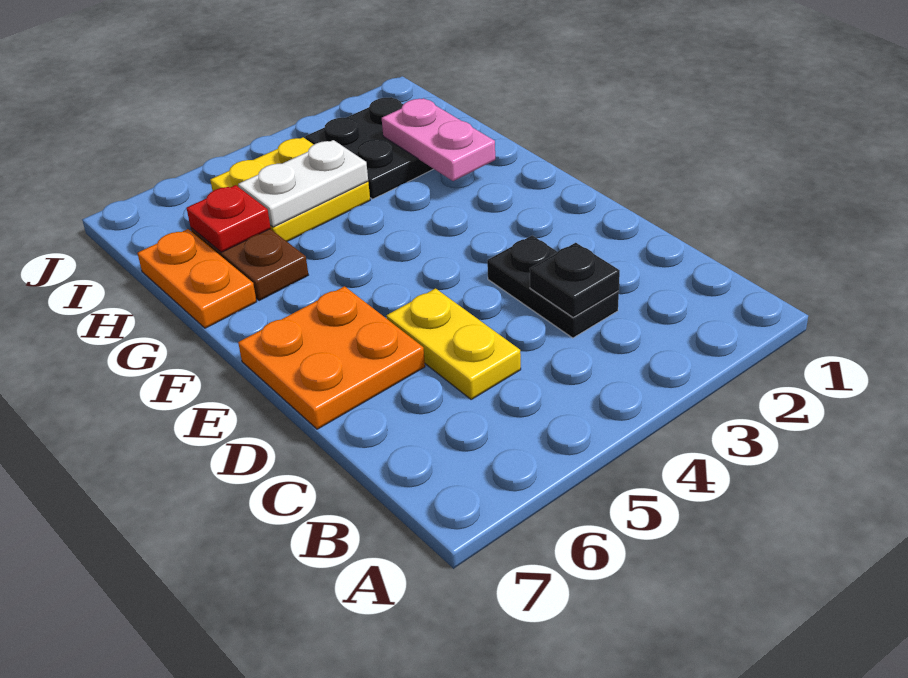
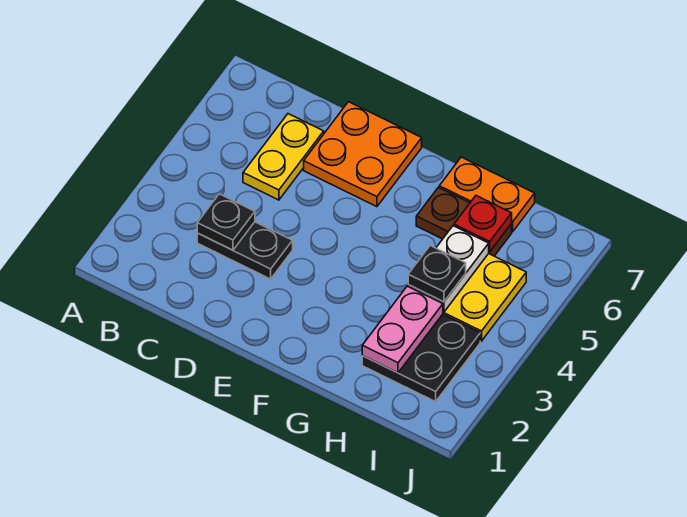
yellow plate C5:D5 level 1 -> yellow plate C5:C6 level 1
pink plate G2:H2 level 2 -> pink plate H2:H3 level 2
none -> black plate H4 level 3

